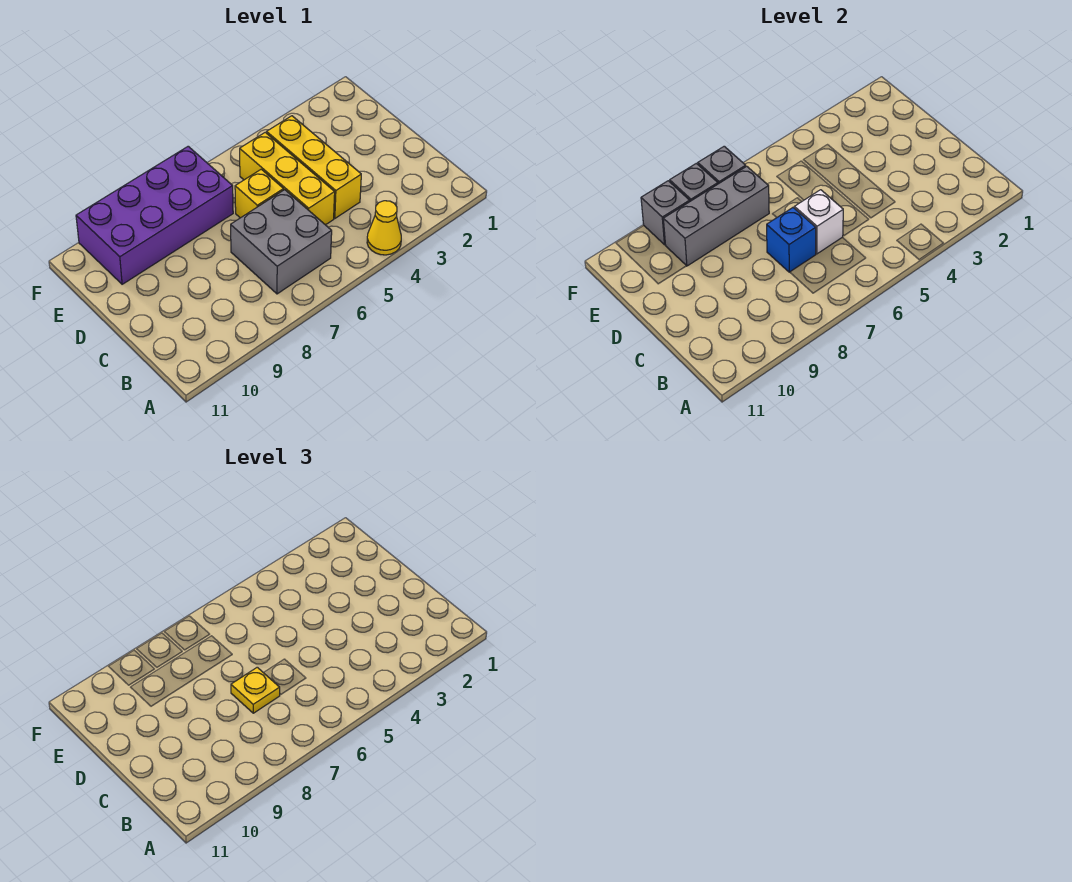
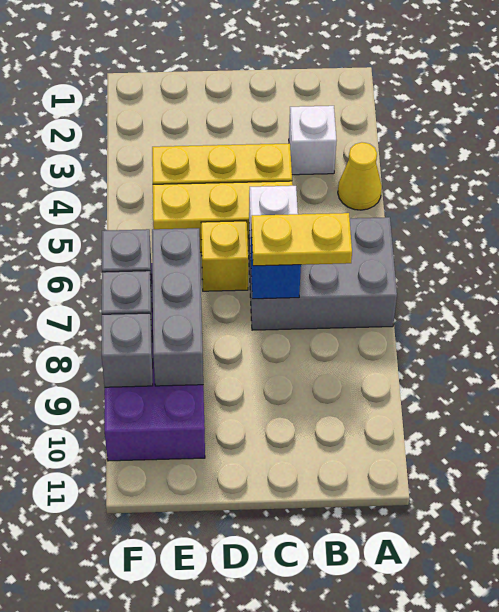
none -> white brick B3 level 1
grey brick B6:C7 level 1 -> grey brick A6:C7 level 1
yellow plate C7 level 3 -> yellow plate B7:C7 level 3

